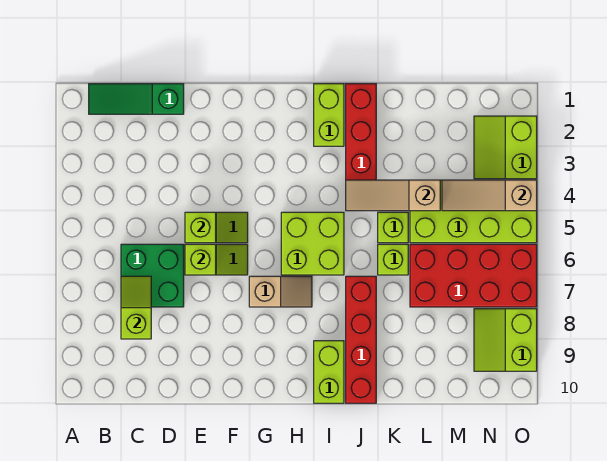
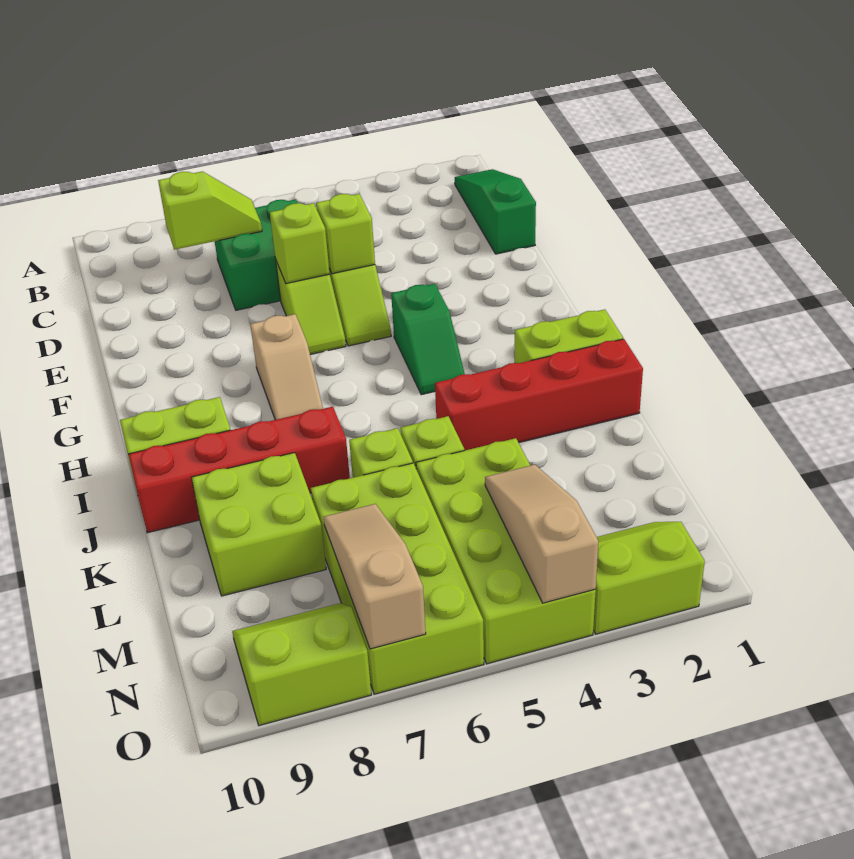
none -> green slope G4:H4 level 1 top G
lime brick H5:I6 level 1 -> lime brick K8:L9 level 1
tan slope J4:L4 level 2 top L -> tan slope M7:O7 level 2 top O
red brick L6:O7 level 1 -> lime brick L6:O7 level 1

